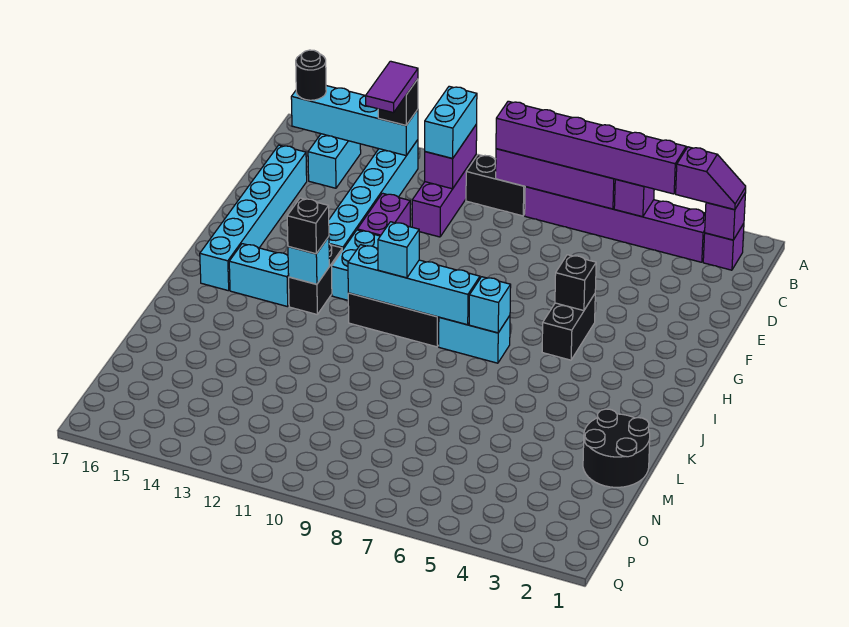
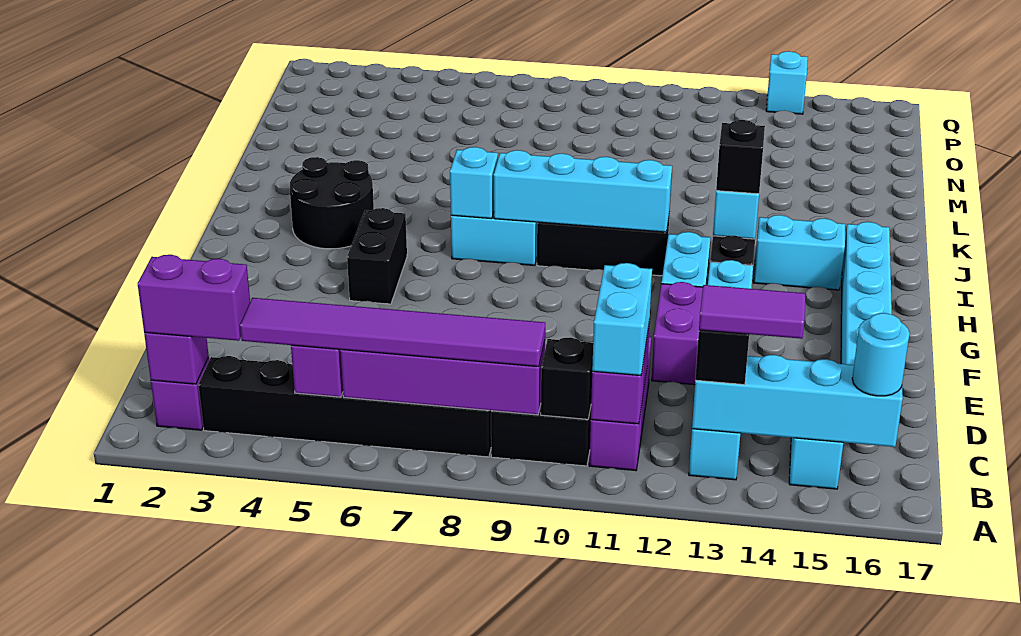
purple slope B2:B3 level 3 top 3 -> purple brick B2:B3 level 3
purple brick B3:B8 level 1 -> black brick B3:B8 level 1
purple brick B4:B9 level 3 -> purple tile B4:B9 level 3
purple tile B13:C13 level 4 -> purple tile B13:B14 level 4
black round brick B16 level 3 -> cyan round brick B16 level 3
black brick G5 level 2 -> black brick B10 level 2
cyan brick I10 level 3 -> cyan brick Q14 level 1
black round brick L1:M2 level 1 -> black round brick I3:J4 level 1

